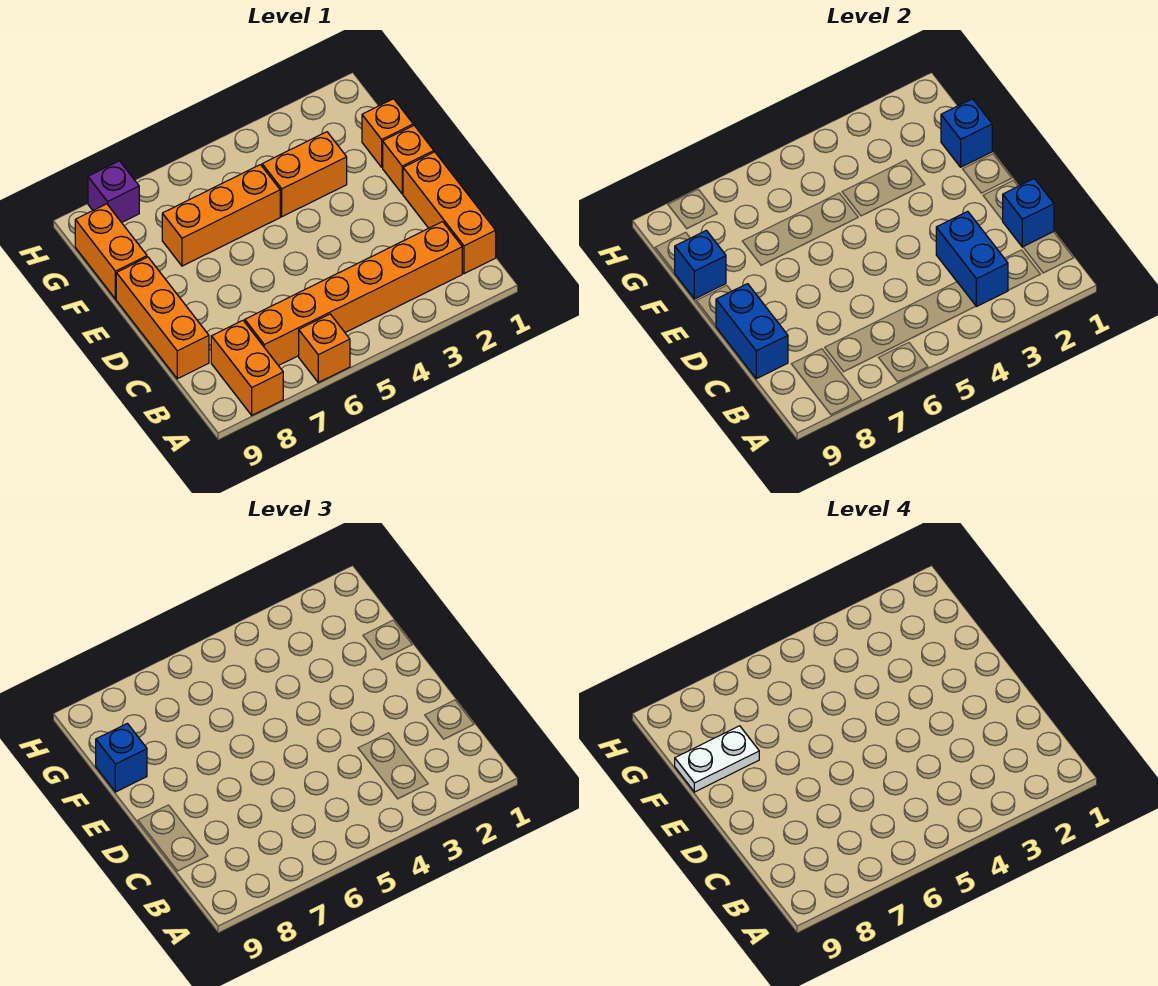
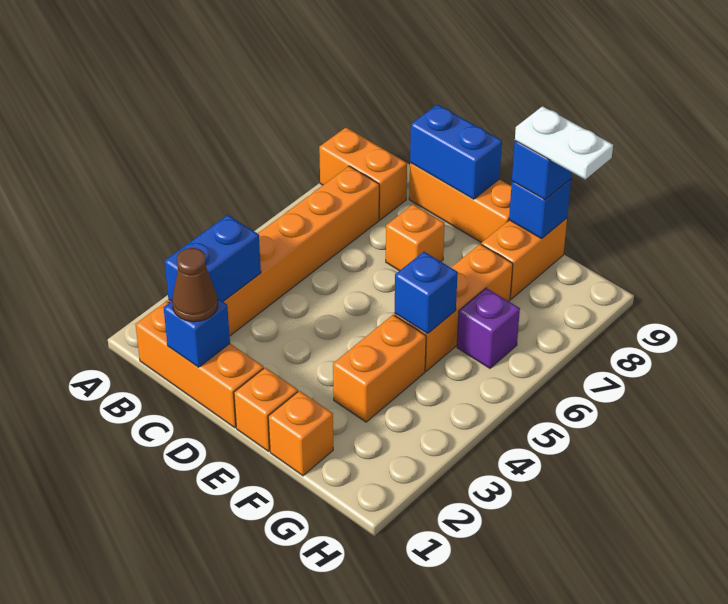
orange brick A6 level 1 -> orange brick D7 level 1
blue brick B3:C3 level 2 -> blue brick B2:B3 level 2
none -> brown cone C1 level 3
blue brick F1 level 2 -> blue brick F5 level 2
white plate F8:F9 level 4 -> white plate F9:G9 level 4
orange brick F9:G9 level 1 -> orange brick F8:F9 level 1
purple brick H8 level 1 -> purple brick G6 level 1

